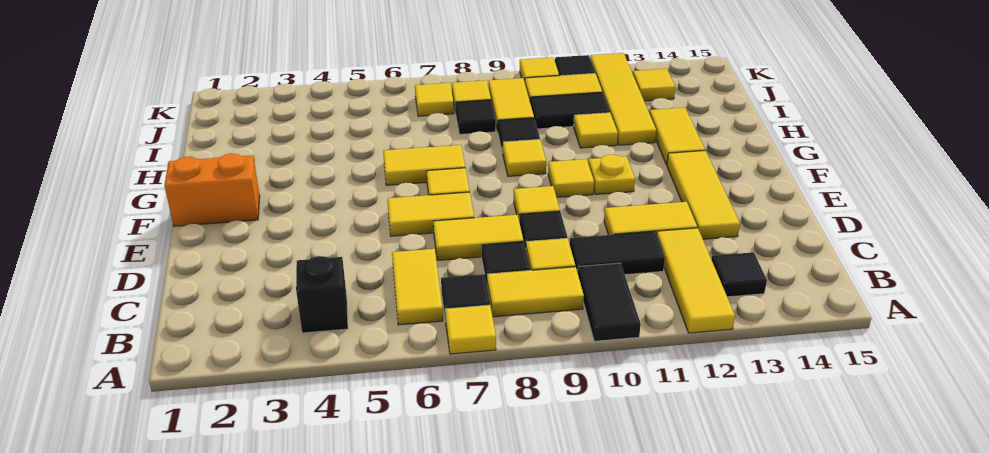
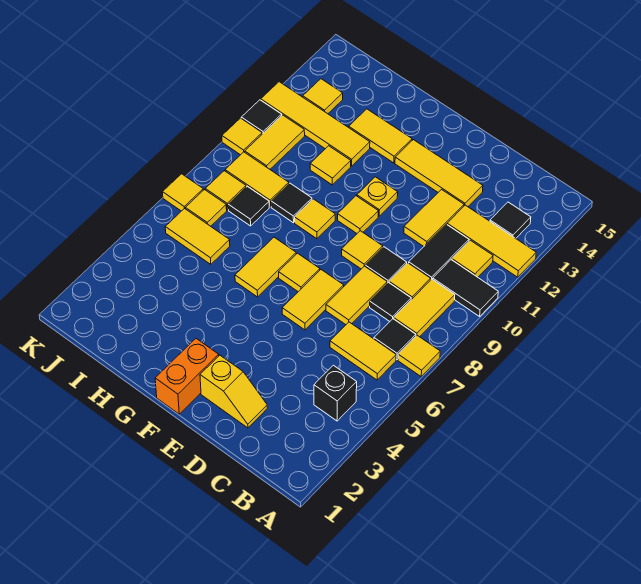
none -> yellow tile B11 level 1
none -> yellow slope D2:E2 level 1 top E
none -> yellow tile I6:J6 level 1
black tile I10:I11 level 1 -> none
none -> yellow tile K7 level 1

